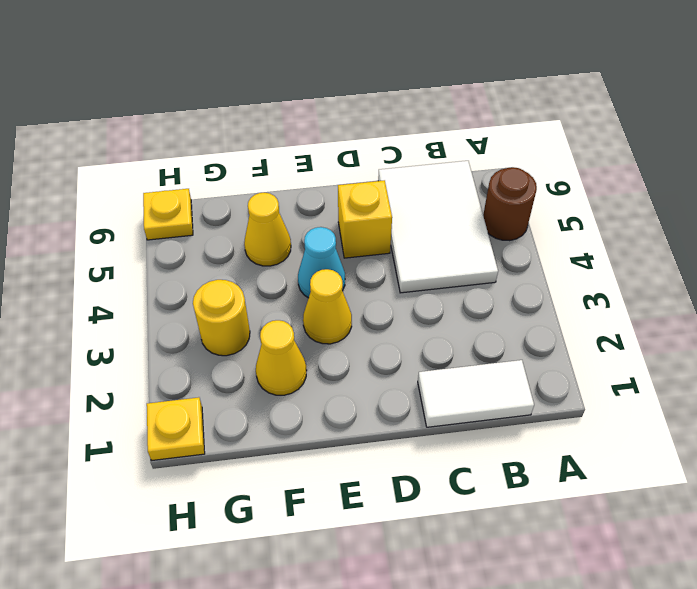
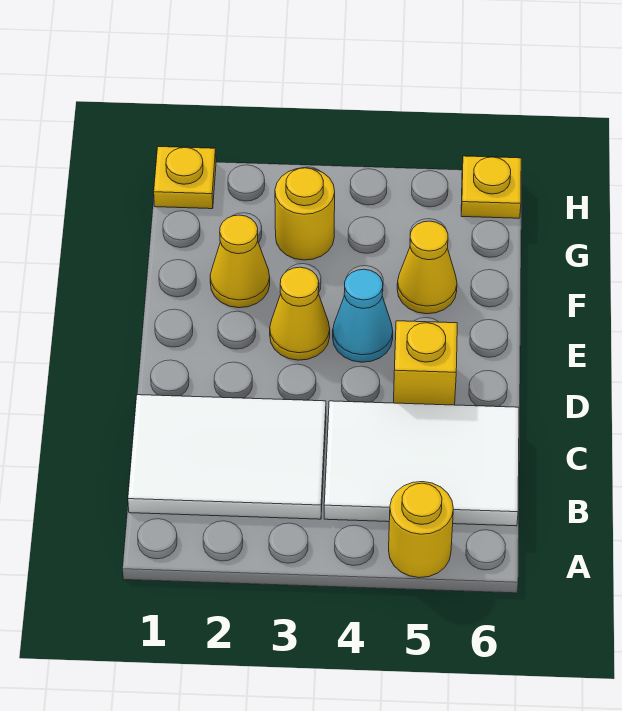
brown round brick A5 level 1 -> yellow round brick A5 level 1
white tile B1:C1 level 1 -> white tile B1:C3 level 1

